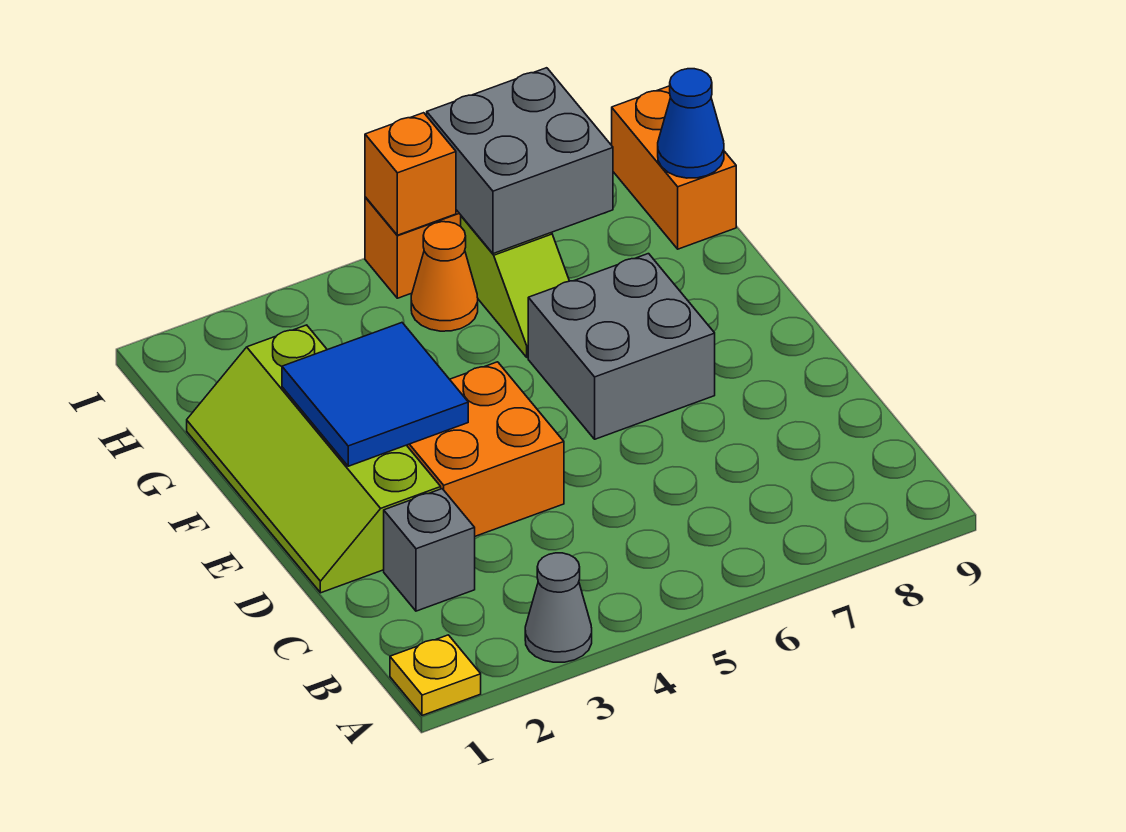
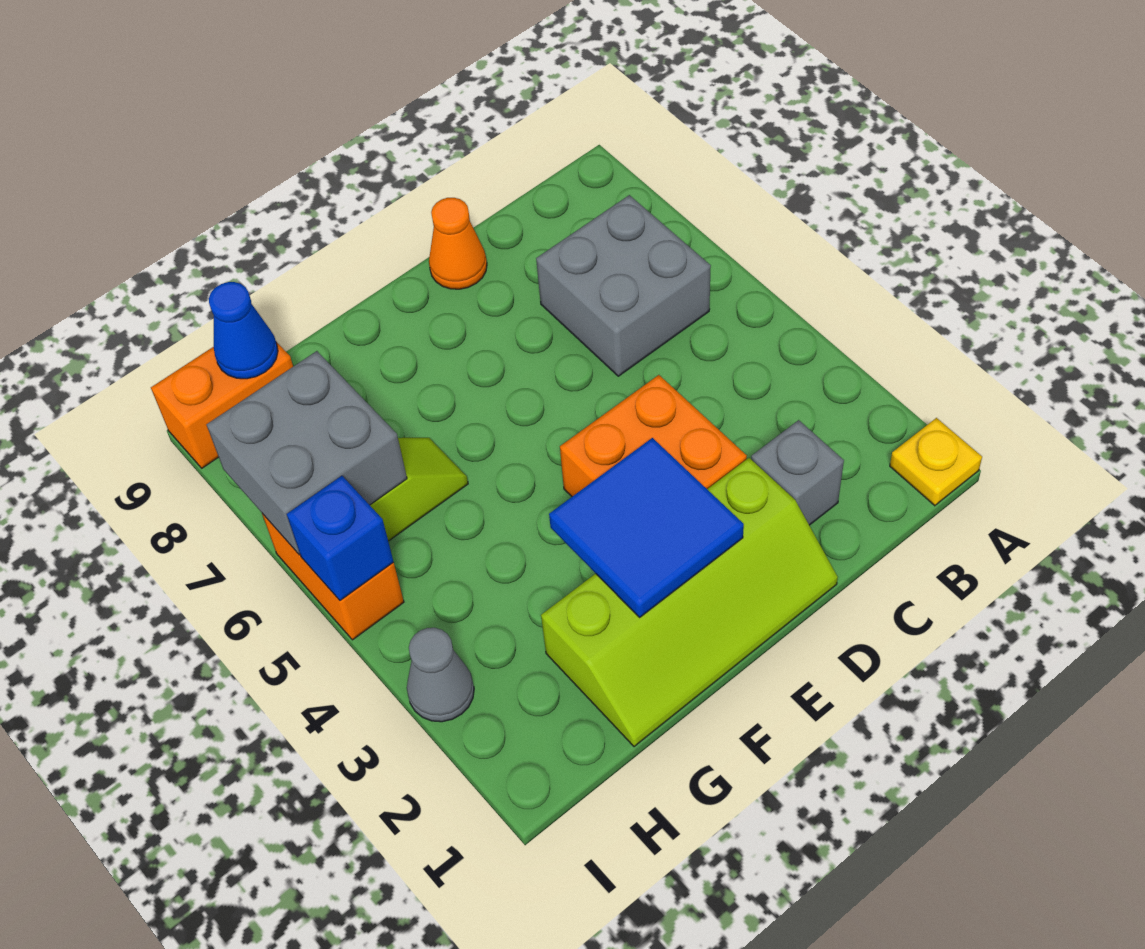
grey cone A3 level 1 -> grey cone I3 level 1
grey brick E6:F7 level 1 -> grey brick B6:C7 level 1
orange cone H5 level 1 -> orange cone D9 level 1
orange brick I5 level 2 -> blue brick I5 level 2

